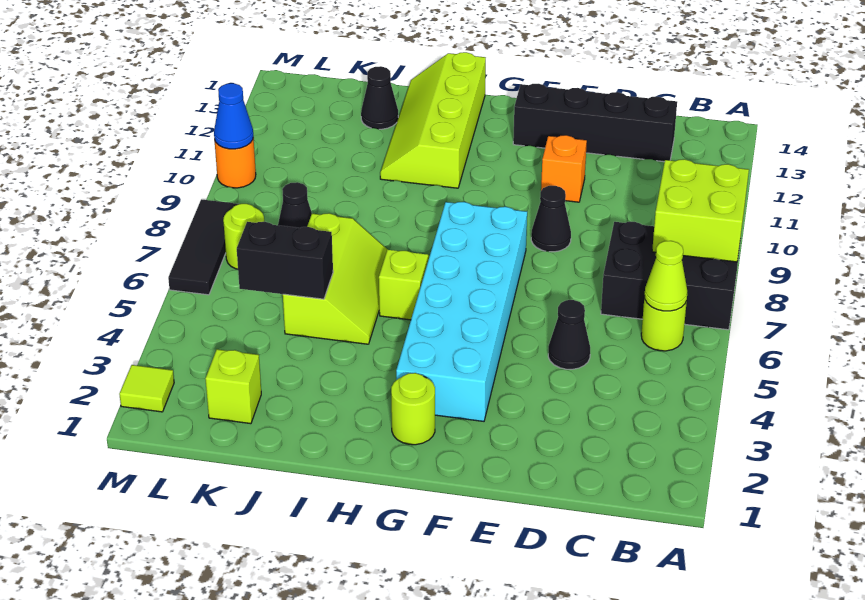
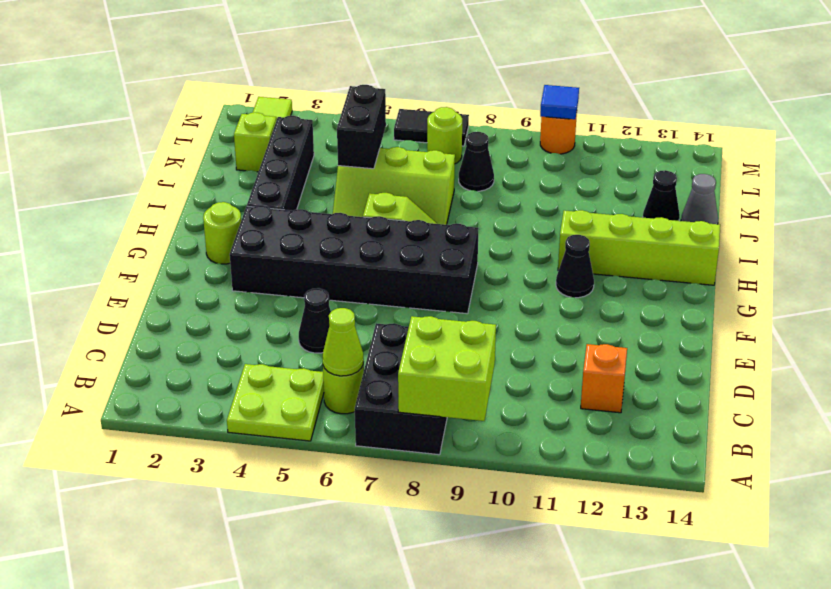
none -> lime plate A4:B5 level 1
black brick C13:F13 level 1 -> black brick H3:K3 level 1
black cone E9 level 1 -> black cone G11 level 1
orange brick E11 level 1 -> orange brick C12 level 1
cyan brick F3:G8 level 1 -> black brick F3:G8 level 1
none -> grey cone J14 level 1
black tile M6:M8 level 1 -> black tile M6:M7 level 1
blue cone M10 level 2 -> blue tile M10 level 2

